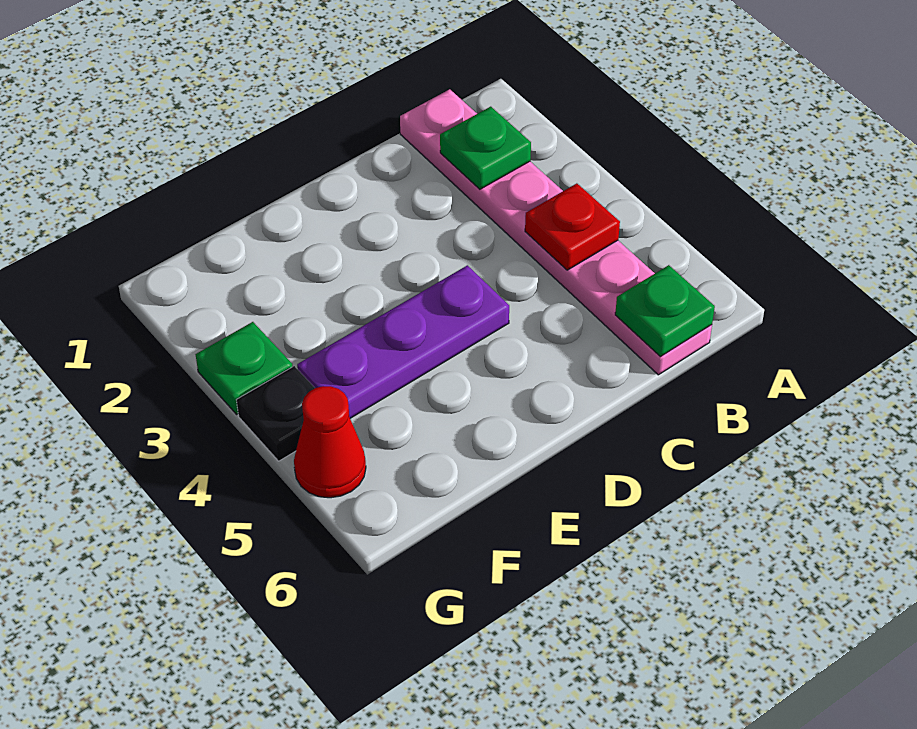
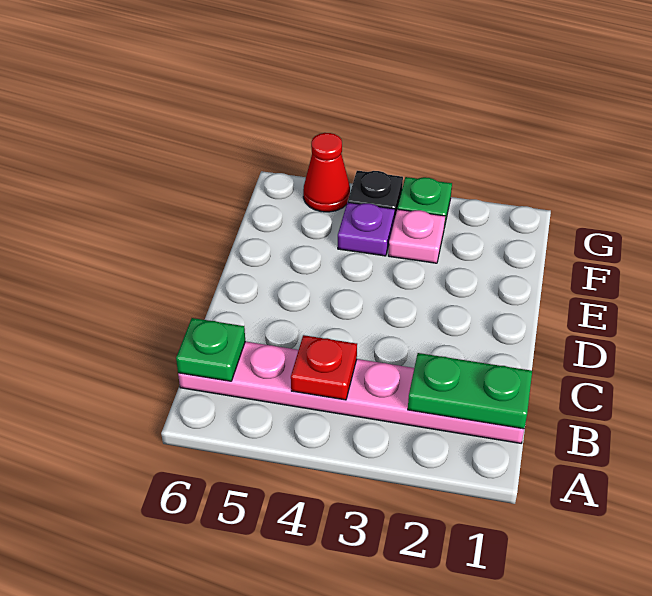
green plate B2 level 2 -> green plate B1:B2 level 2
purple plate D4:F4 level 1 -> purple plate F4 level 1
none -> pink plate F3 level 1

